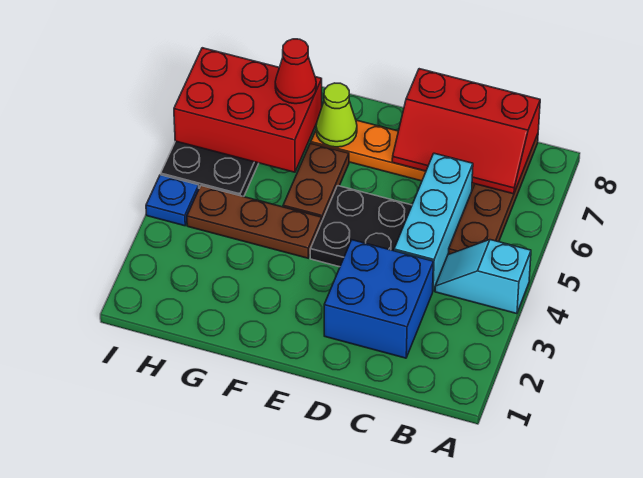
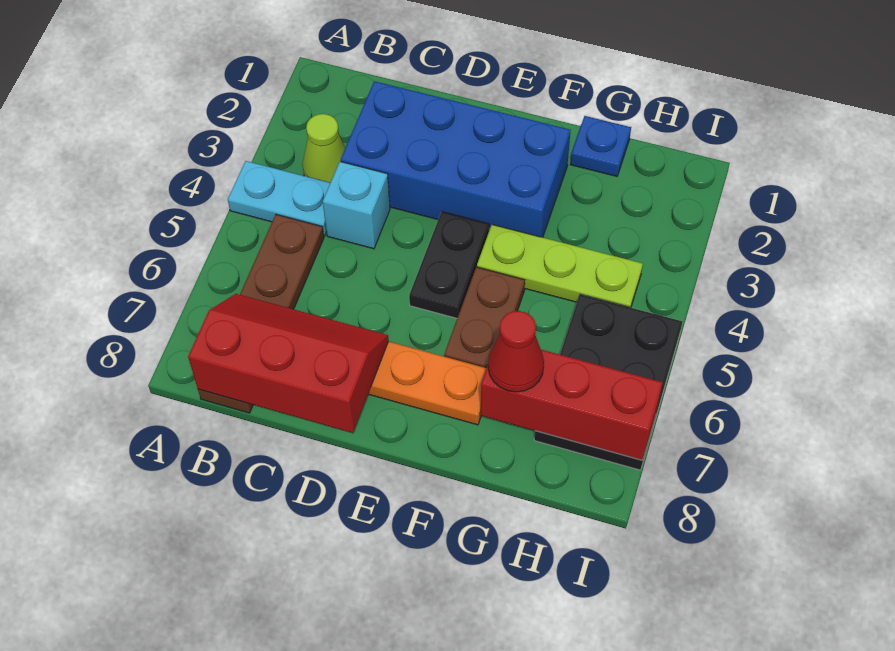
cyan slope A4:B4 level 1 top A -> cyan plate A4:B4 level 1
blue brick C2:D3 level 1 -> blue brick C2:F3 level 1
cyan brick C4:C6 level 1 -> cyan brick C4 level 1
black plate D4:E5 level 1 -> black plate E4:E5 level 1
brown plate F4:H4 level 1 -> lime plate F4:H4 level 1
lime cone F7 level 2 -> lime cone B3 level 1
red brick G6:I7 level 2 -> red brick G7:I7 level 2
blue plate I4 level 1 -> blue plate G1 level 1

